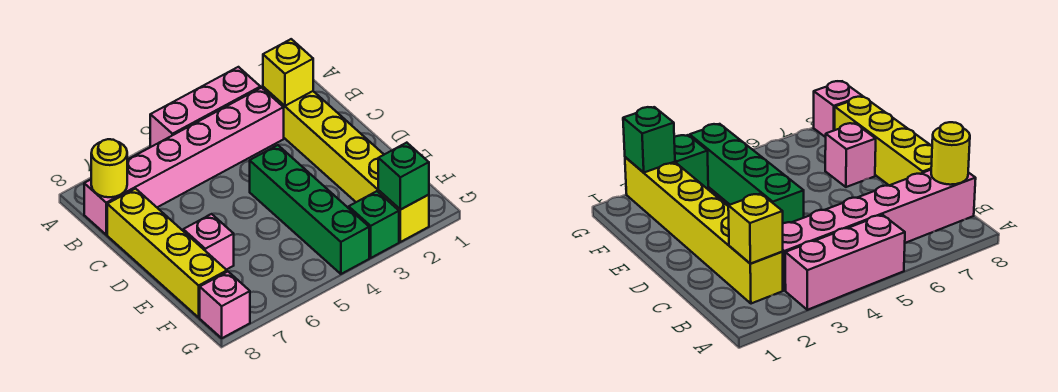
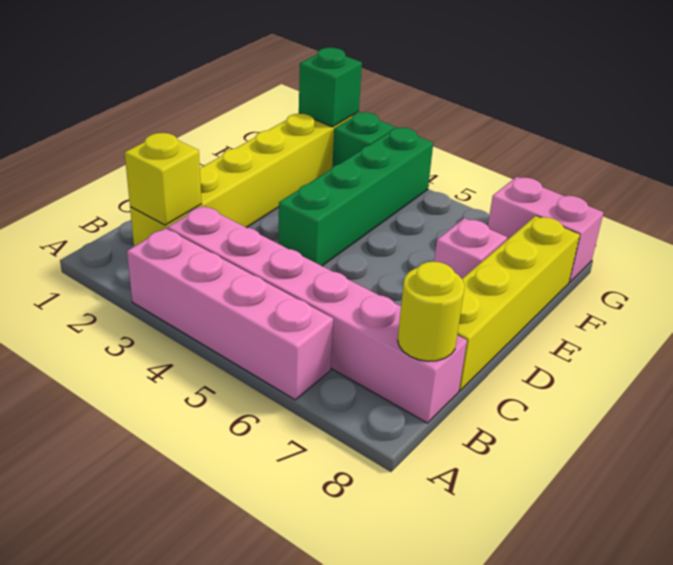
pink brick A3:A5 level 1 -> pink brick A3:A6 level 1
pink brick G8 level 1 -> pink brick G7:G8 level 1

